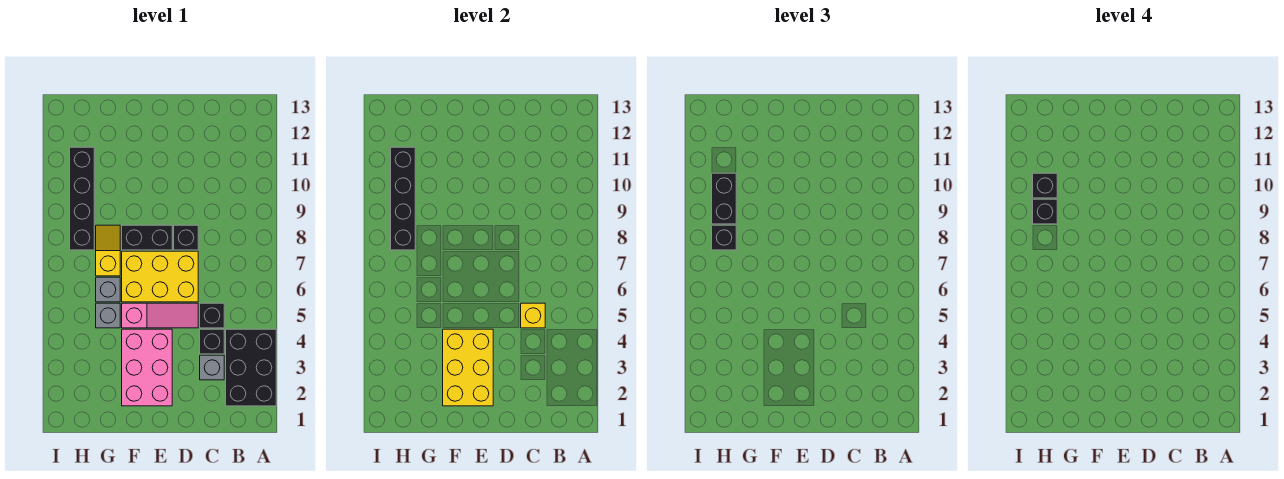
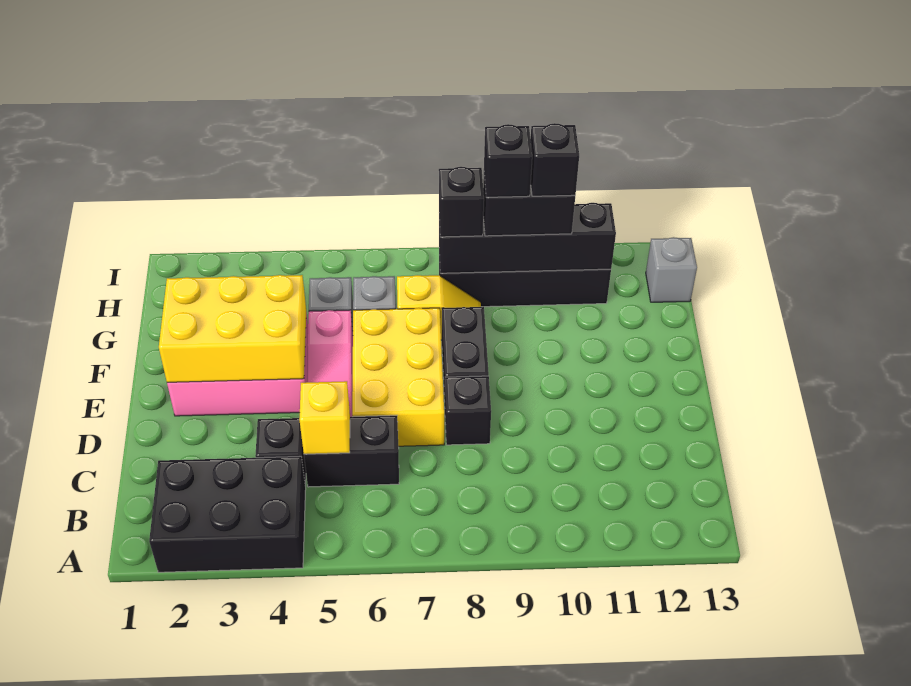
grey brick C3 level 1 -> grey brick H13 level 1
black brick C5 level 1 -> black brick C5:C6 level 1

